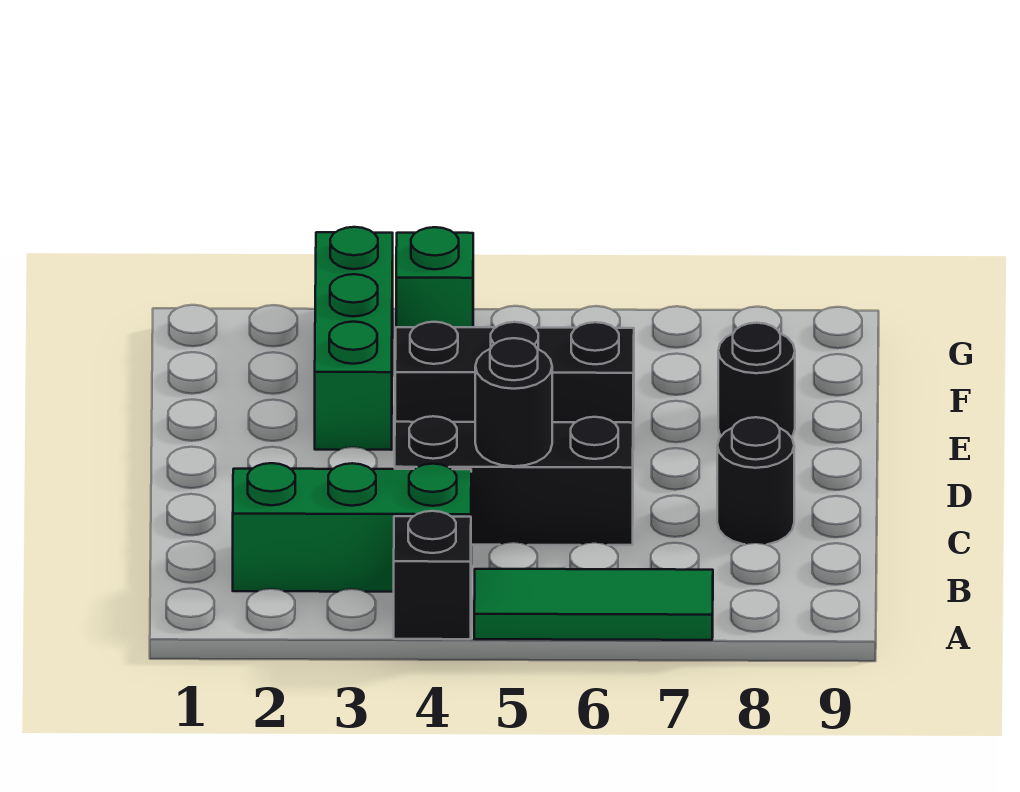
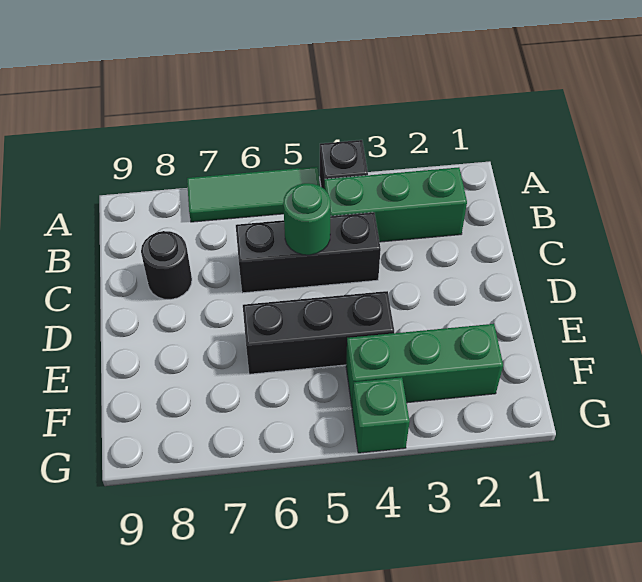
black round brick C5 level 2 -> green round brick C5 level 2
green brick E3:G3 level 1 -> green brick F2:F4 level 1
black round brick E8 level 1 -> none

